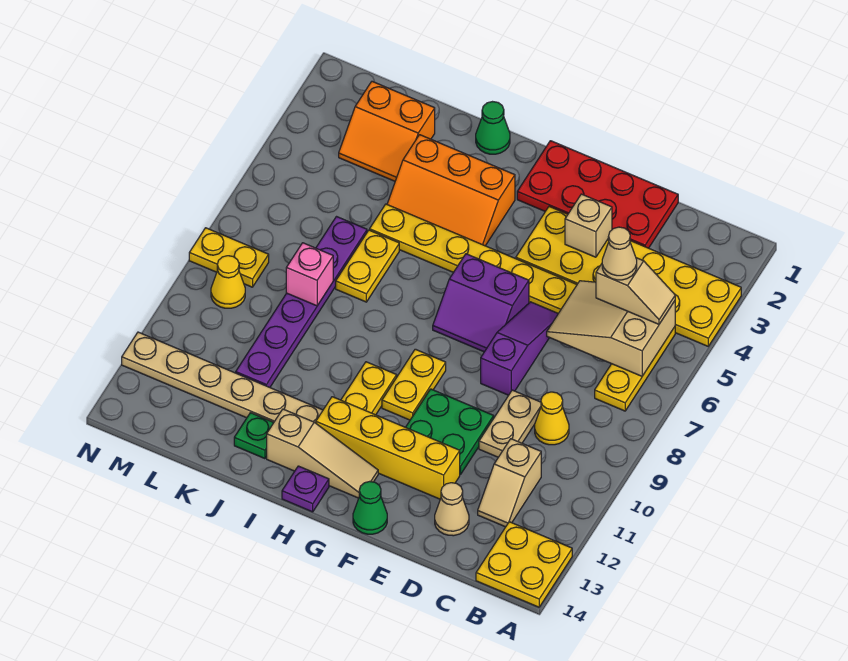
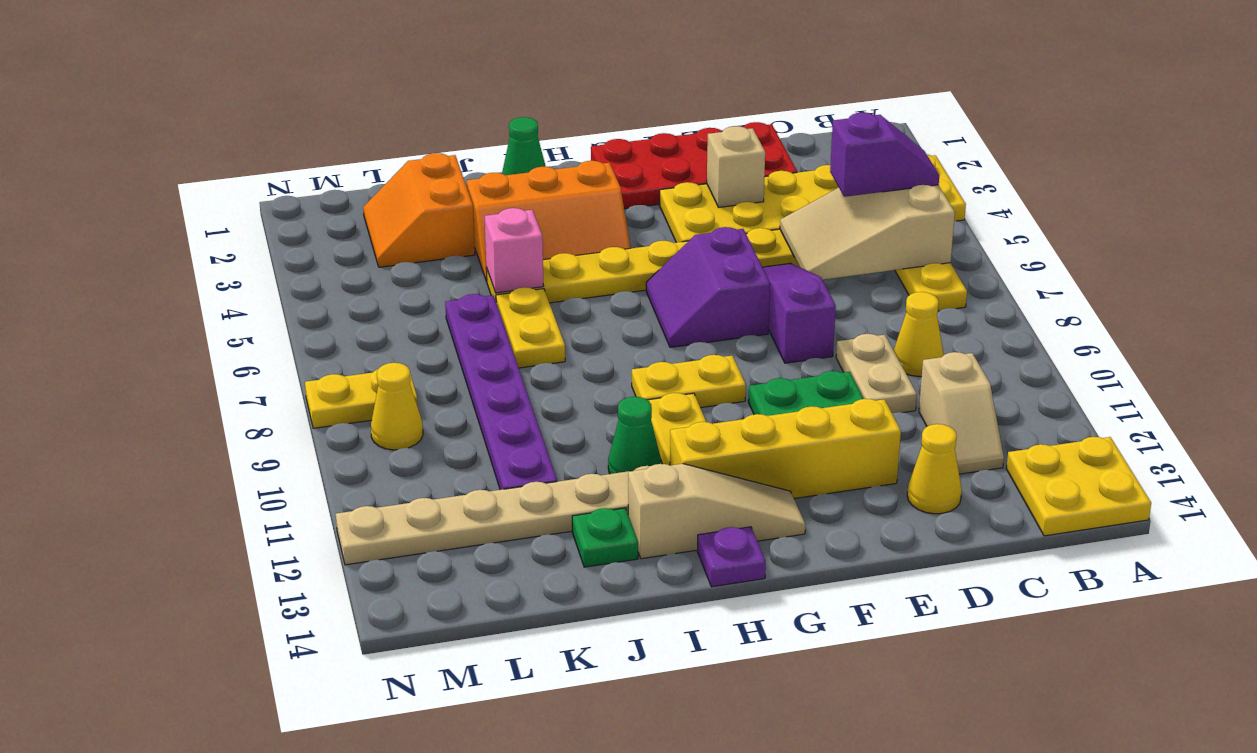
tan slope B5:C5 level 3 top C -> purple slope B5:C5 level 3 top C
tan cone C5 level 4 -> none
tan cone D13 level 1 -> yellow cone D13 level 1
purple slope F6:G7 level 1 top 6 -> purple slope F6:G7 level 1 top F
green cone F14 level 1 -> green cone I11 level 1
yellow plate G9:G10 level 1 -> yellow plate G9:H9 level 1
orange slope K2:L3 level 1 top 2 -> orange slope K2:L3 level 1 top K
pink brick K8 level 2 -> pink brick J5 level 2

